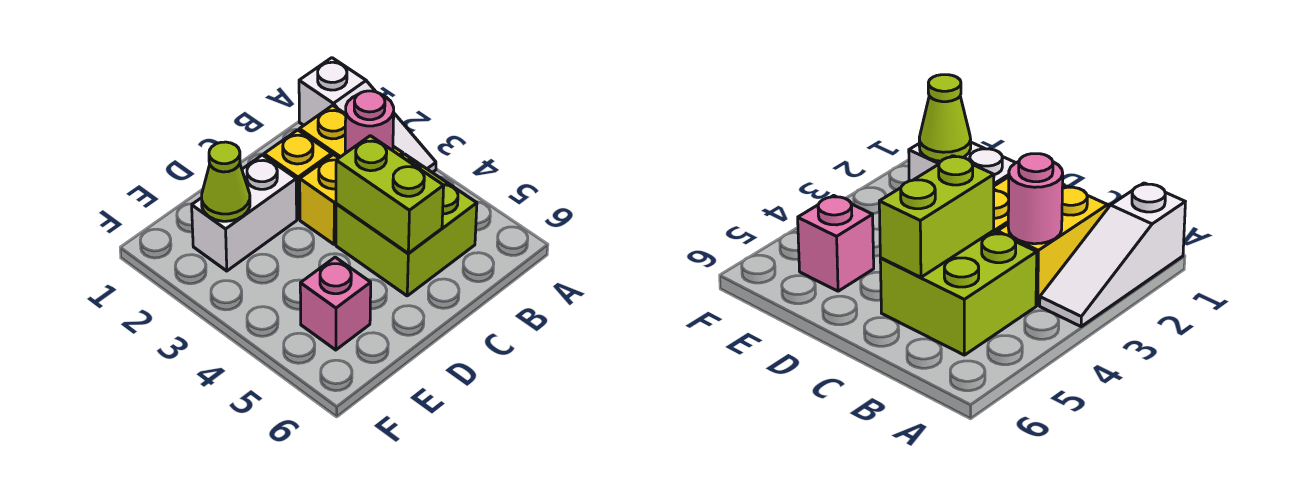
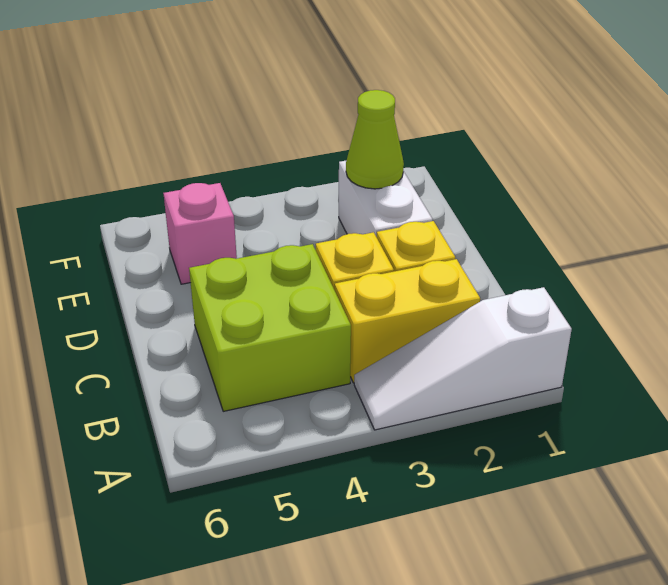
pink round brick B3 level 2 -> none
lime brick C4:C5 level 2 -> none

